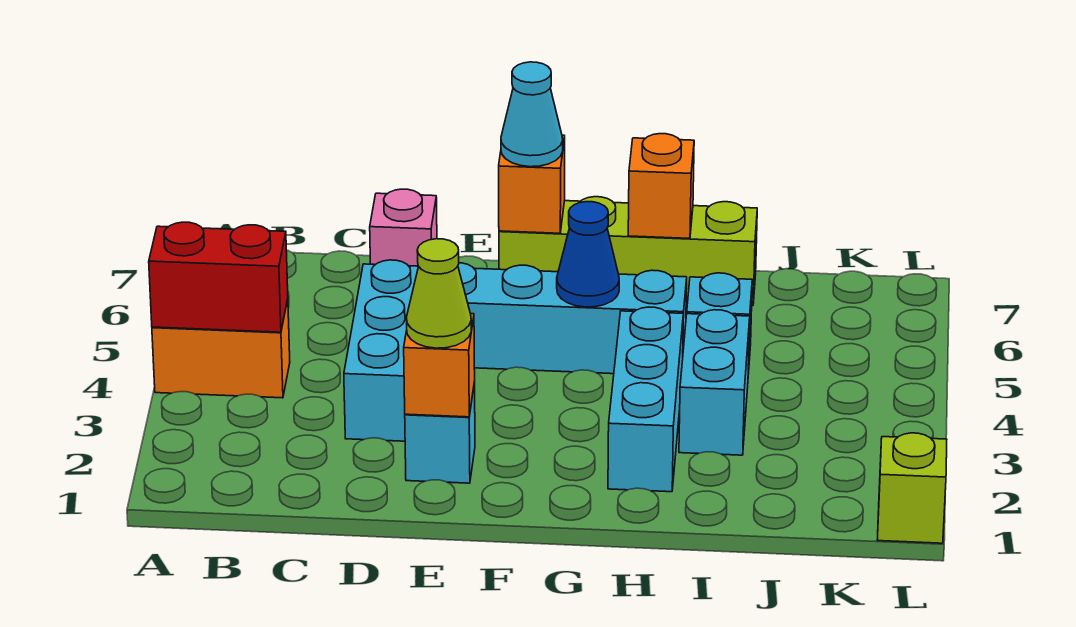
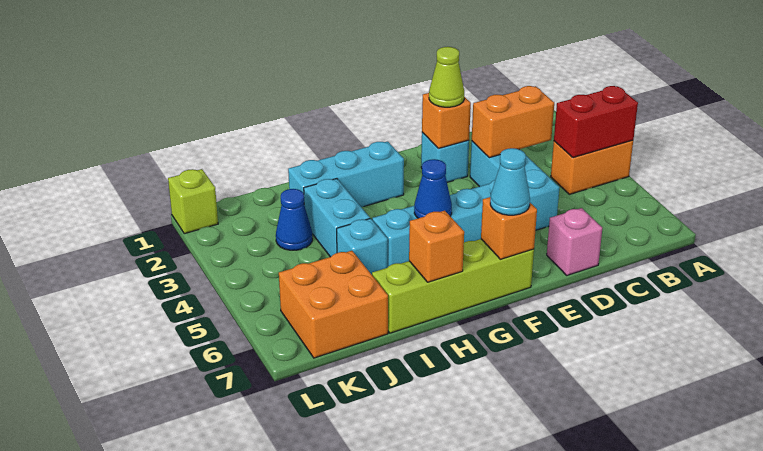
none -> orange brick C3:D3 level 2
cyan brick H2:H4 level 1 -> cyan brick G2:I2 level 1
none -> blue cone J3 level 1
none -> orange brick J6:K7 level 1

